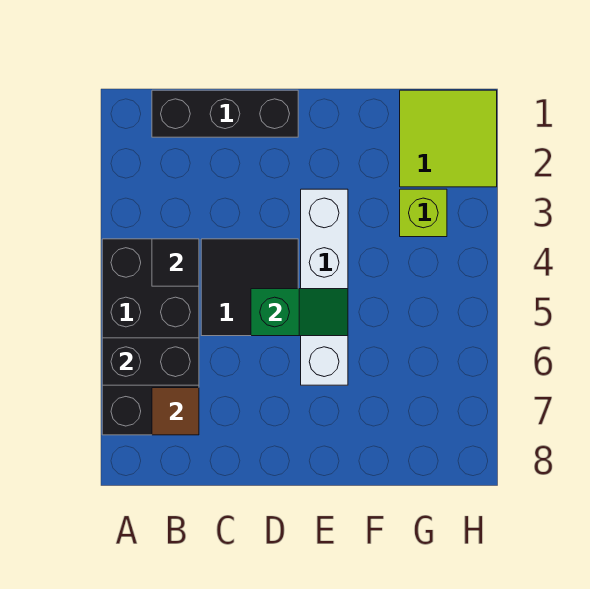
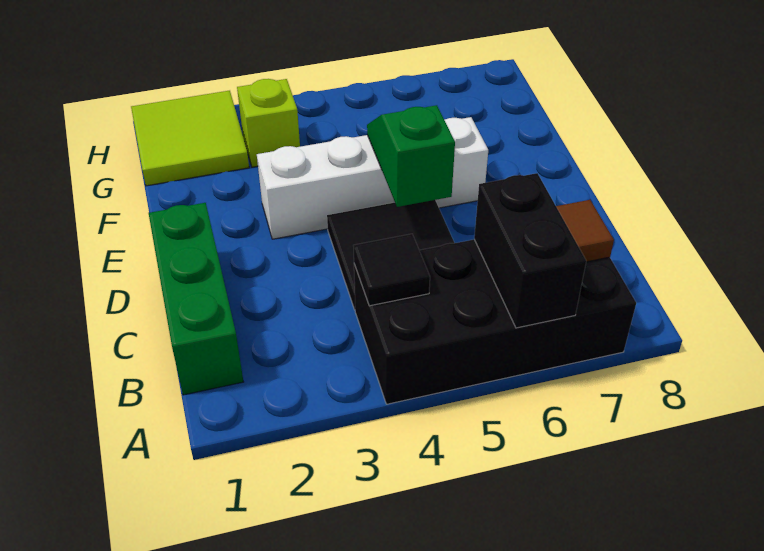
black brick B1:D1 level 1 -> green brick B1:D1 level 1

